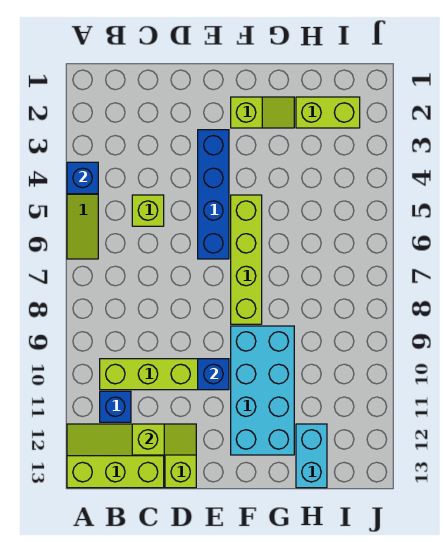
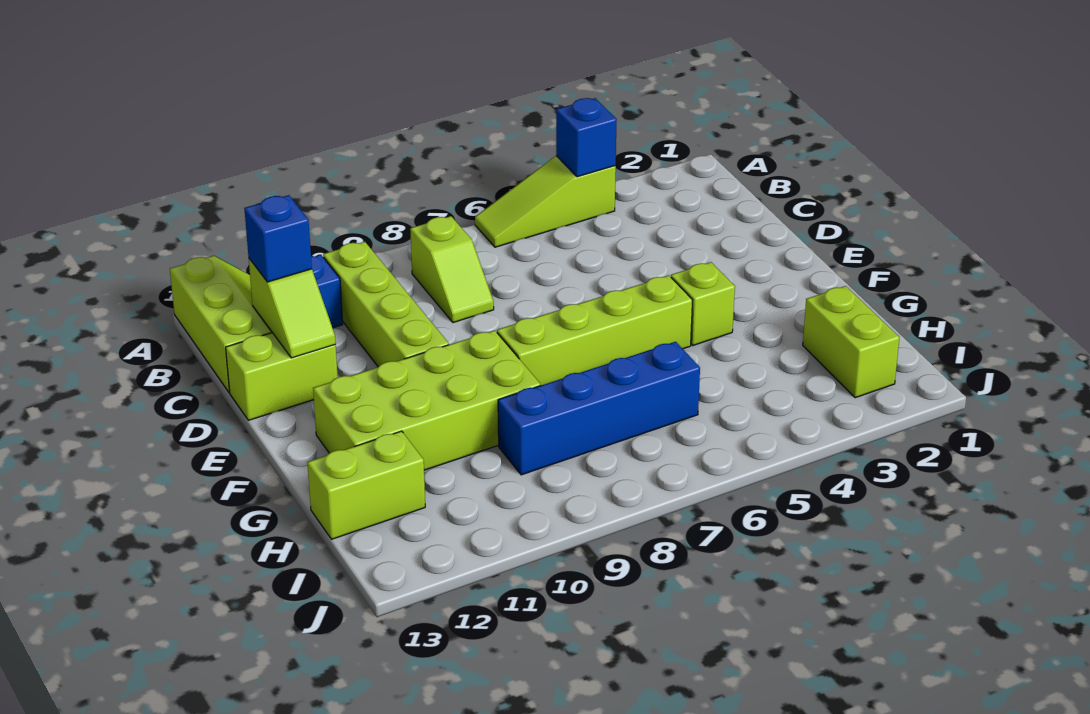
lime brick C5 level 1 -> lime brick F4 level 1
blue brick E3:E6 level 1 -> blue brick H6:H9 level 1
blue brick E10 level 2 -> blue brick C12 level 3
lime slope F2:G2 level 1 top F -> lime slope B8:C8 level 1 top B
cyan brick F9:G12 level 1 -> lime brick F9:G12 level 1
cyan brick H12:H13 level 1 -> lime brick H12:H13 level 1

